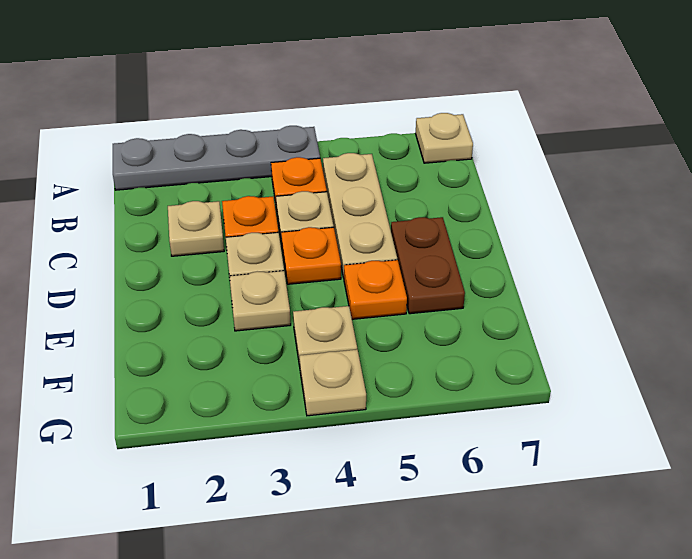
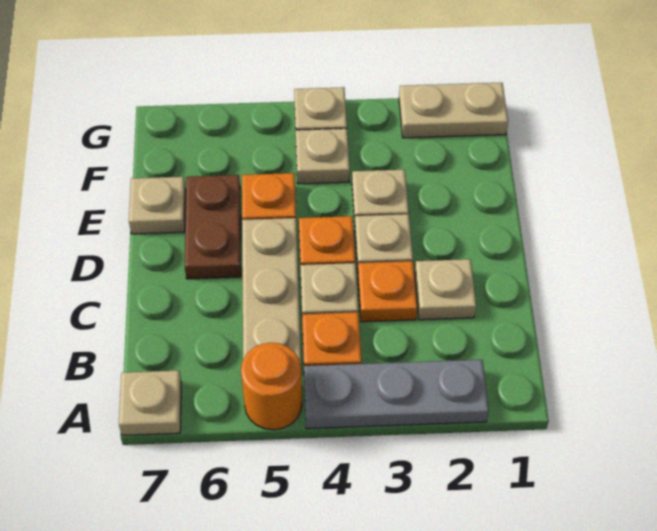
grey plate A1:A4 level 1 -> grey plate A2:A4 level 1
none -> orange round brick A5 level 1
none -> tan plate E7 level 1
none -> tan plate G1:G2 level 1

